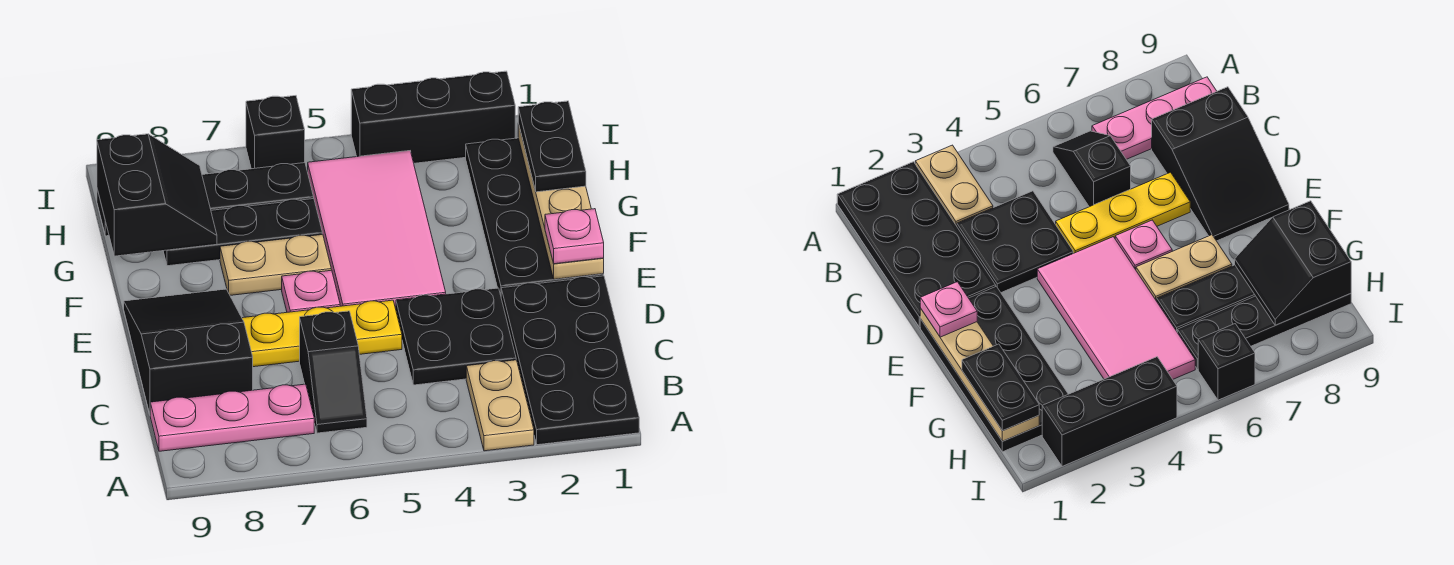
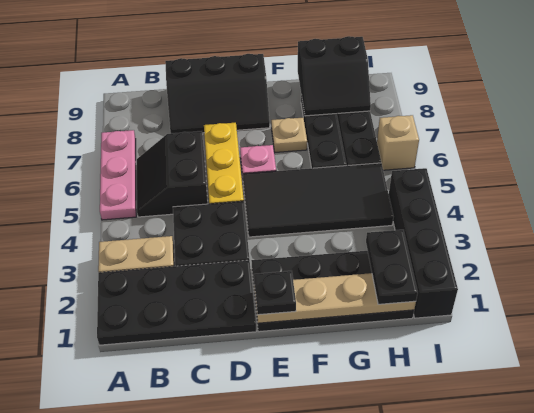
black slope B6:C6 level 1 top C -> black slope B5:C6 level 1 top C
pink plate B7:B9 level 1 -> pink plate A5:A7 level 1
black slope C8:E9 level 1 top C -> black slope C8:E9 level 1 top 9
pink plate E1 level 3 -> black plate E1 level 3
pink tile E4:H5 level 1 -> black tile E4:H5 level 1
tan plate F6:F7 level 1 -> tan plate F7 level 1
black plate G1:H1 level 3 -> black plate H1:H2 level 3
black brick I2:I4 level 1 -> black brick I1:I4 level 1
black brick I6 level 1 -> tan brick I6 level 1

